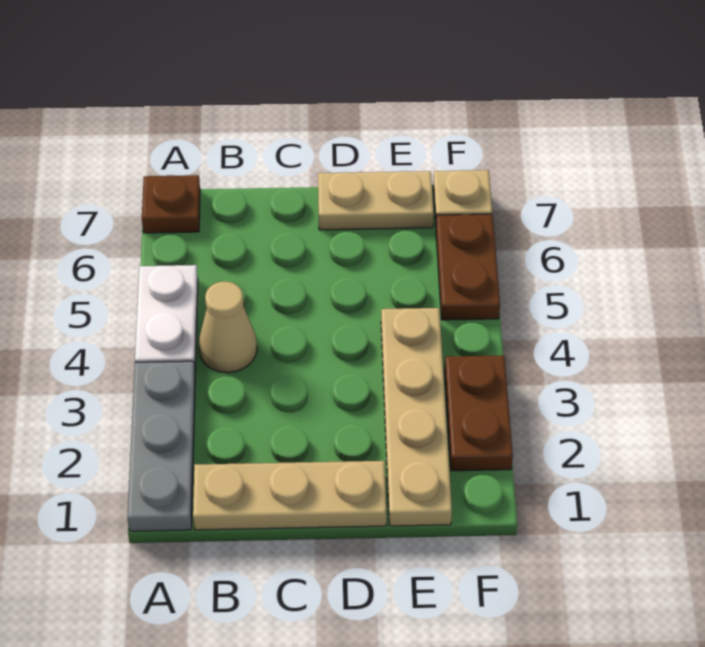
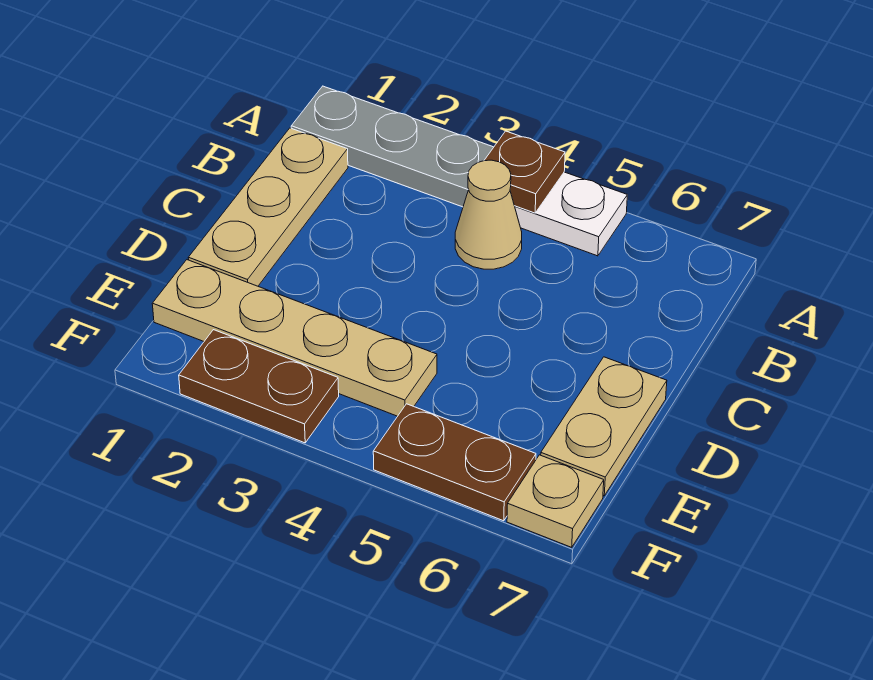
brown plate A7 level 1 -> brown plate A4 level 2

